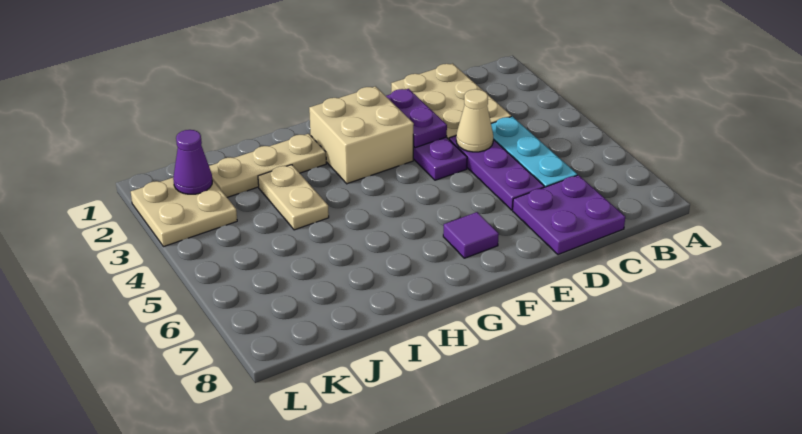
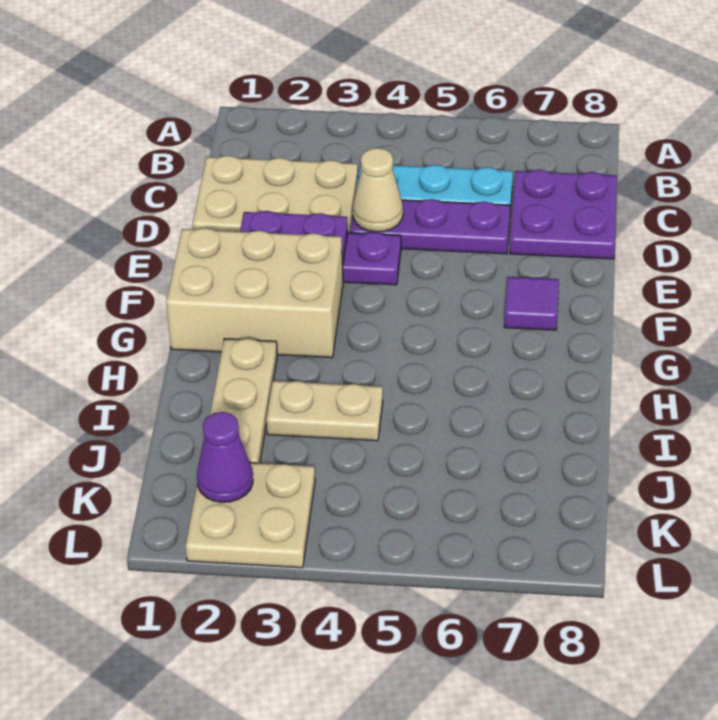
tan brick F2:G3 level 1 -> tan brick F1:G3 level 1

